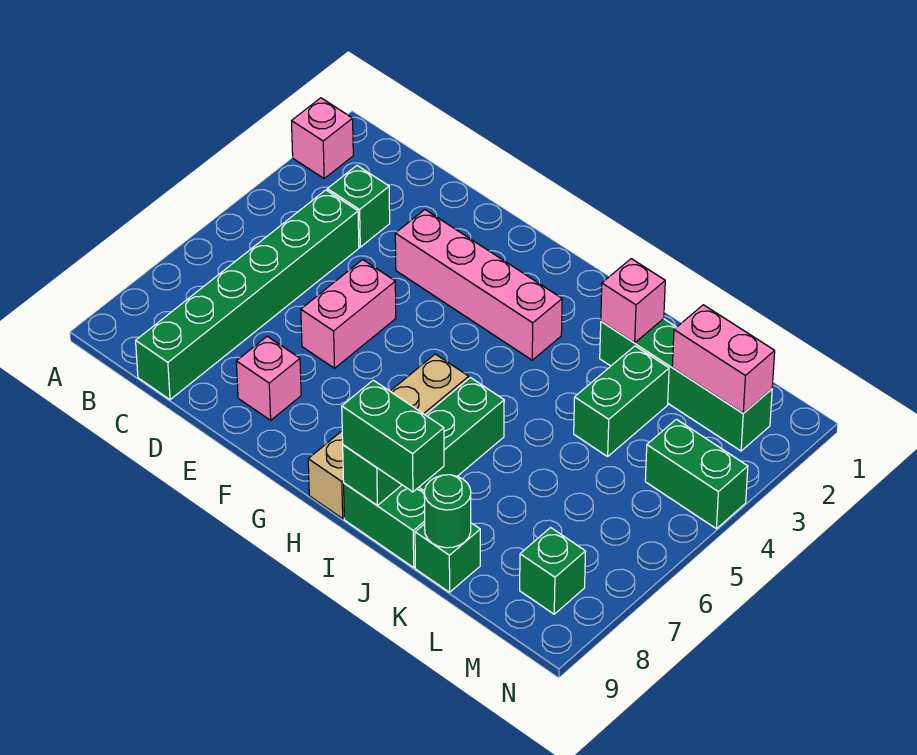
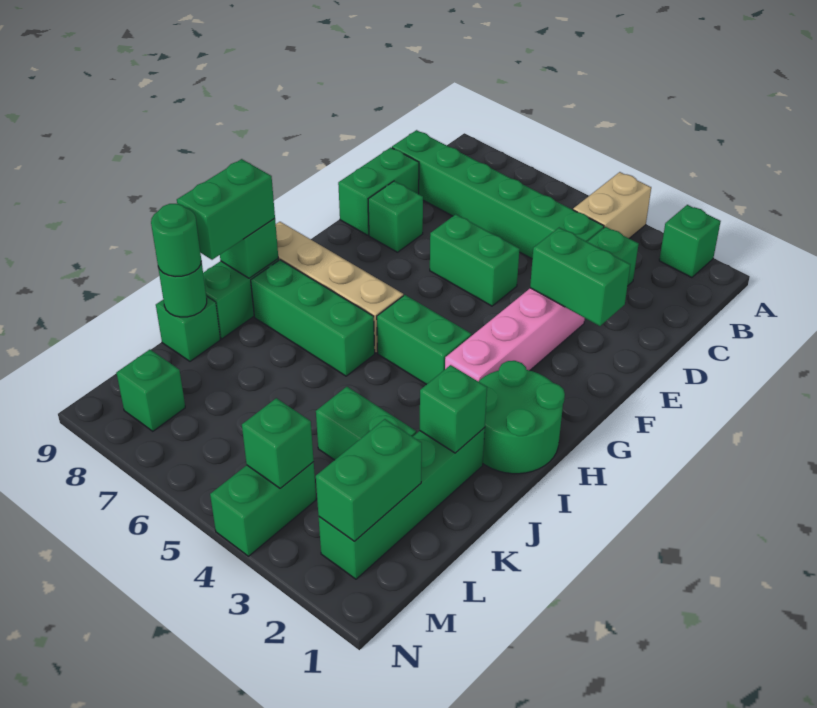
pink brick A2 level 1 -> green brick A2 level 1
none -> tan brick A4:B4 level 1
none -> green brick D9:E9 level 1
none -> green brick E2:E3 level 2
pink brick E5:E6 level 1 -> green brick E5:E6 level 1
pink brick E8 level 1 -> green brick E8 level 1
none -> green round brick H1:I2 level 1
none -> green brick H4:H5 level 1
pink brick J2 level 2 -> green brick J2 level 2
none -> green round brick K9 level 3
pink brick L2:M2 level 2 -> green brick L2:M2 level 2
none -> green brick M4 level 2

